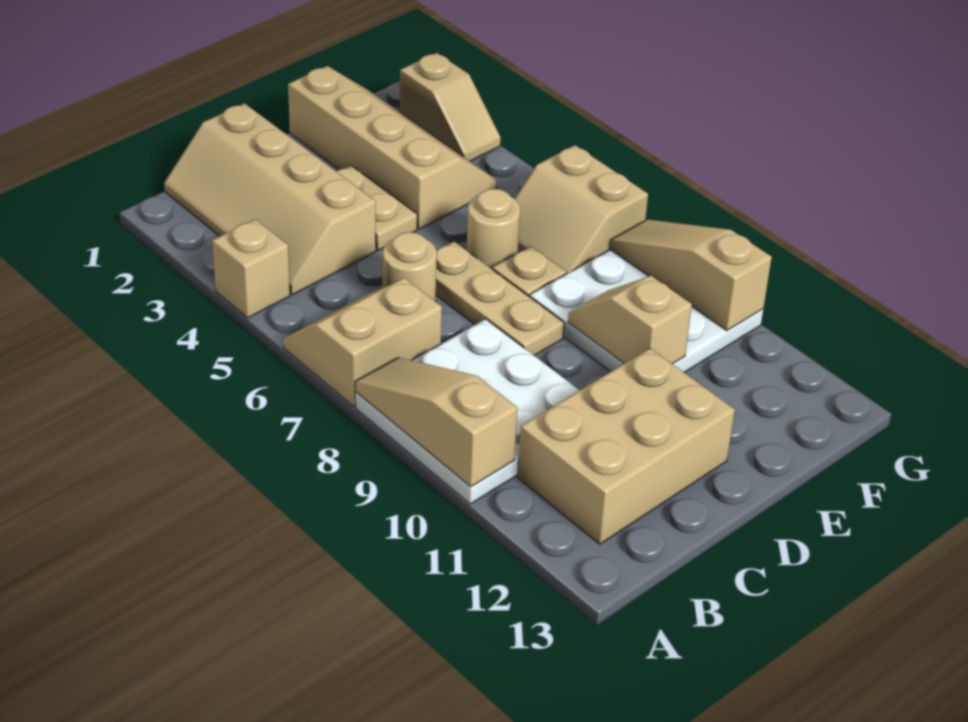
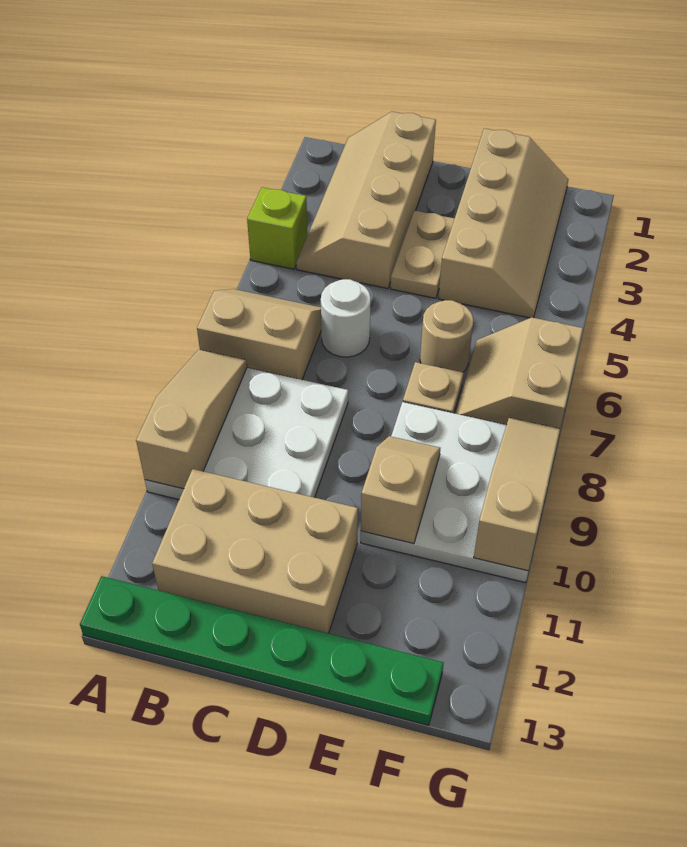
tan brick A4 level 1 -> lime brick A4 level 1
none -> green plate A13:F13 level 1
tan round brick C6 level 1 -> white round brick C6 level 1
tan plate D6:D8 level 1 -> none
tan slope G2:G3 level 1 top 2 -> none

